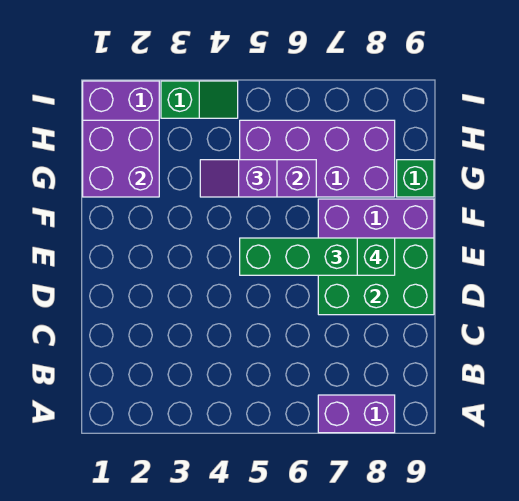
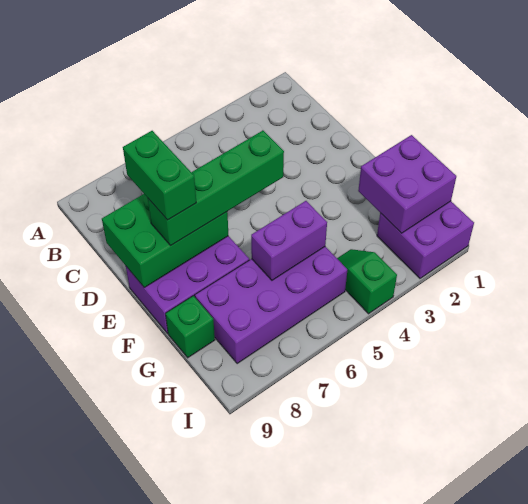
purple brick A7:A8 level 1 -> none
green brick E8 level 4 -> green brick D8:E8 level 4
purple slope G4:G5 level 3 top 5 -> none
green slope I3:I4 level 1 top 3 -> green slope H4:I4 level 1 top I

